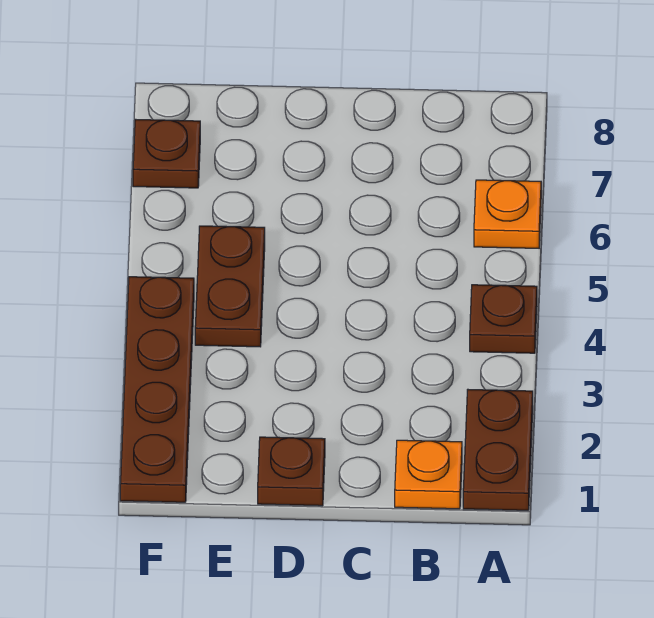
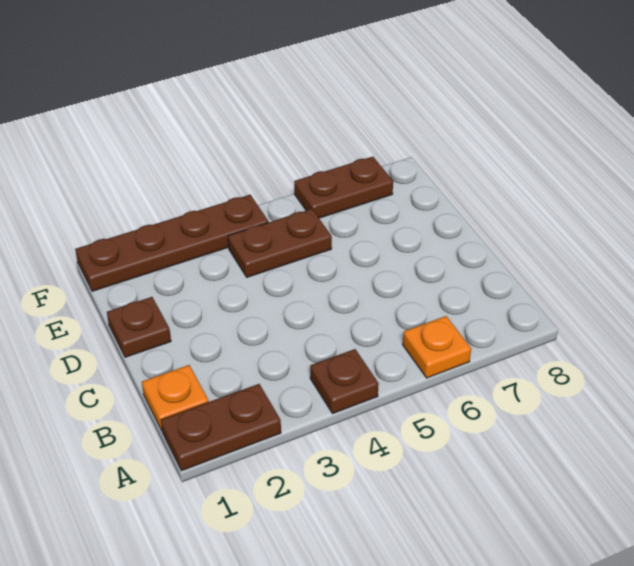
brown plate F7 level 1 -> brown plate F6:F7 level 1

